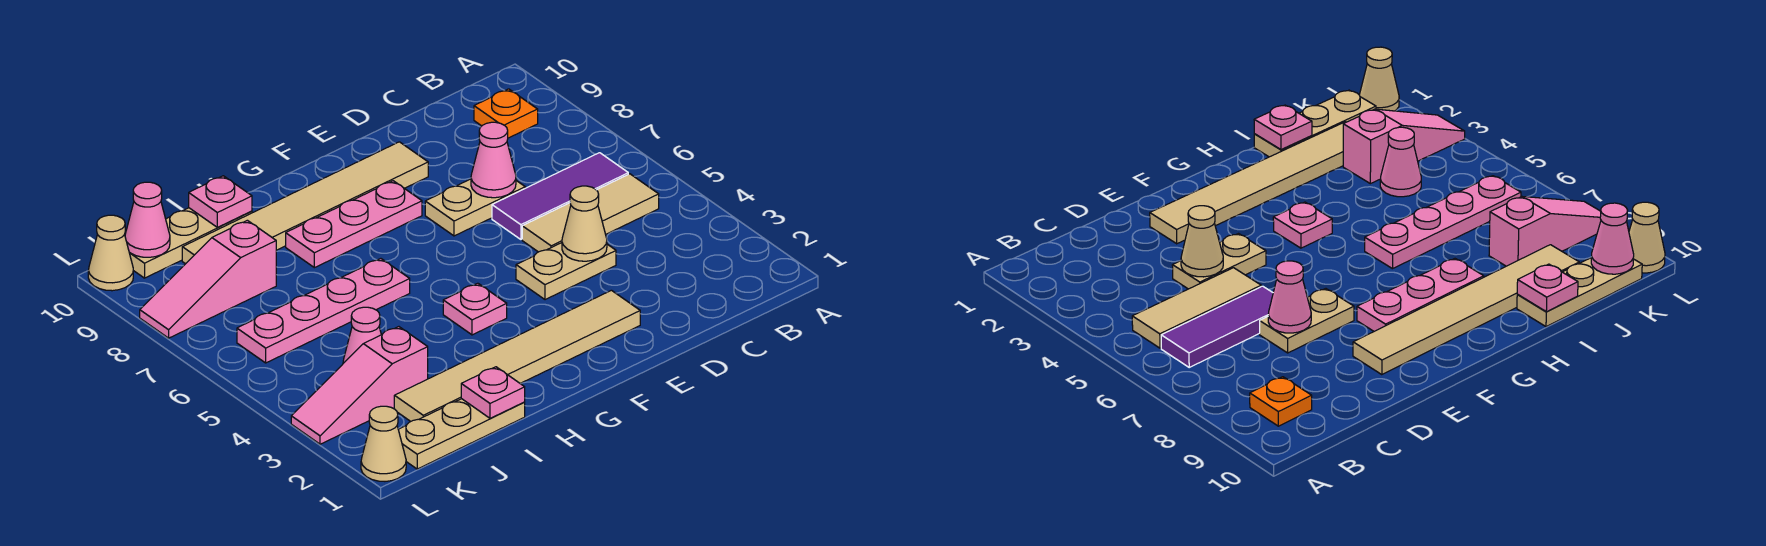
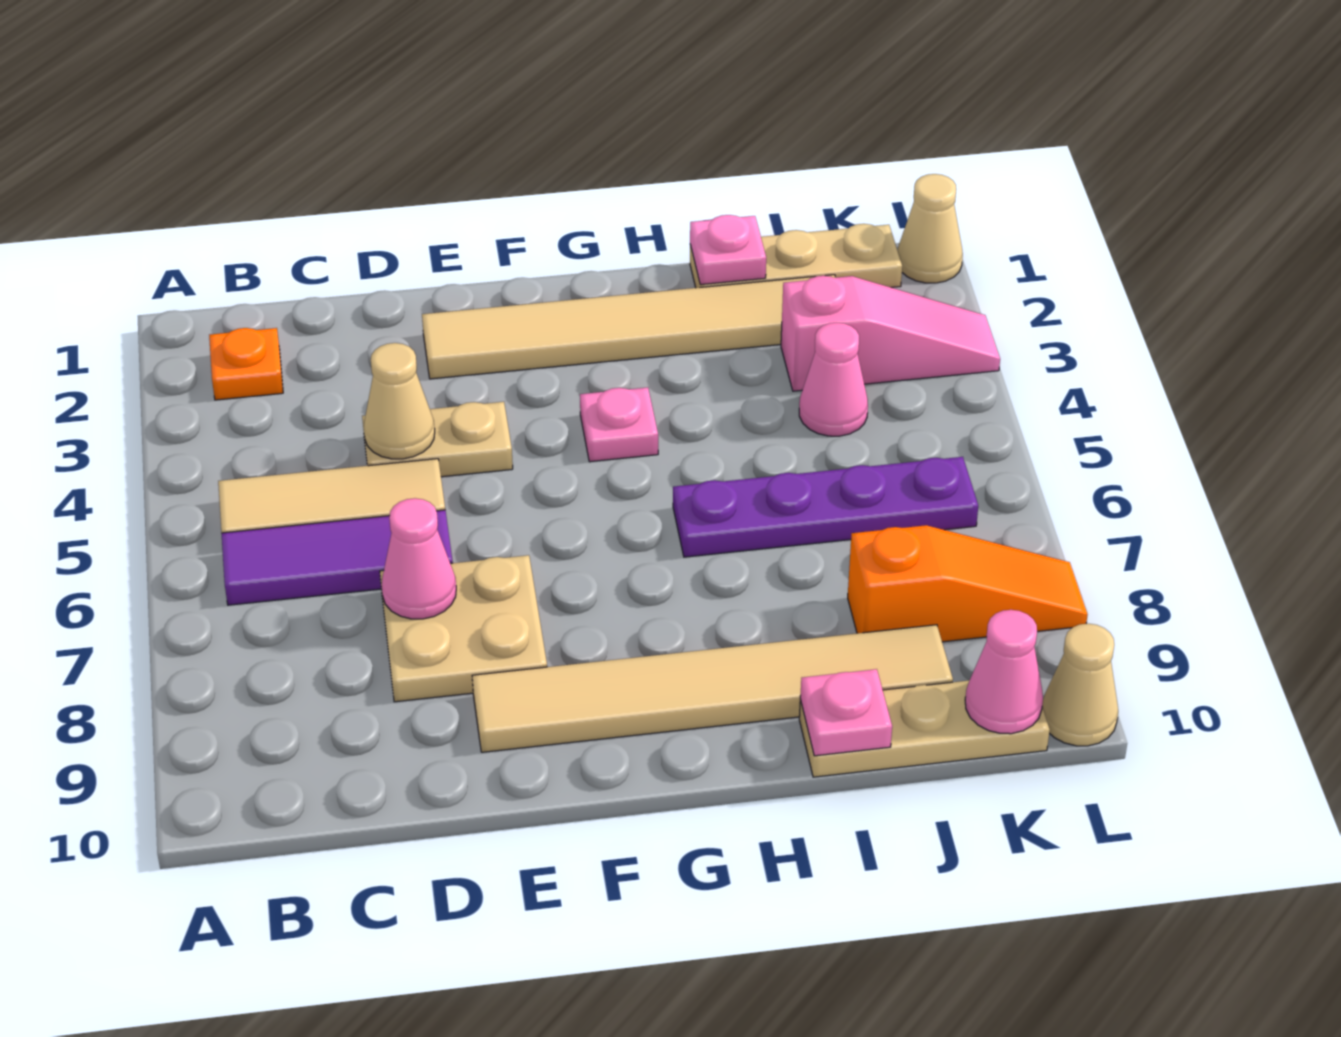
orange plate B9 level 1 -> orange plate B2 level 1
tan plate D7:E7 level 1 -> tan plate D7:E8 level 1
pink plate F8:H8 level 1 -> none
pink plate H6:K6 level 1 -> purple plate H6:K6 level 1
pink slope J8:L8 level 1 top J -> orange slope J8:L8 level 1 top J

